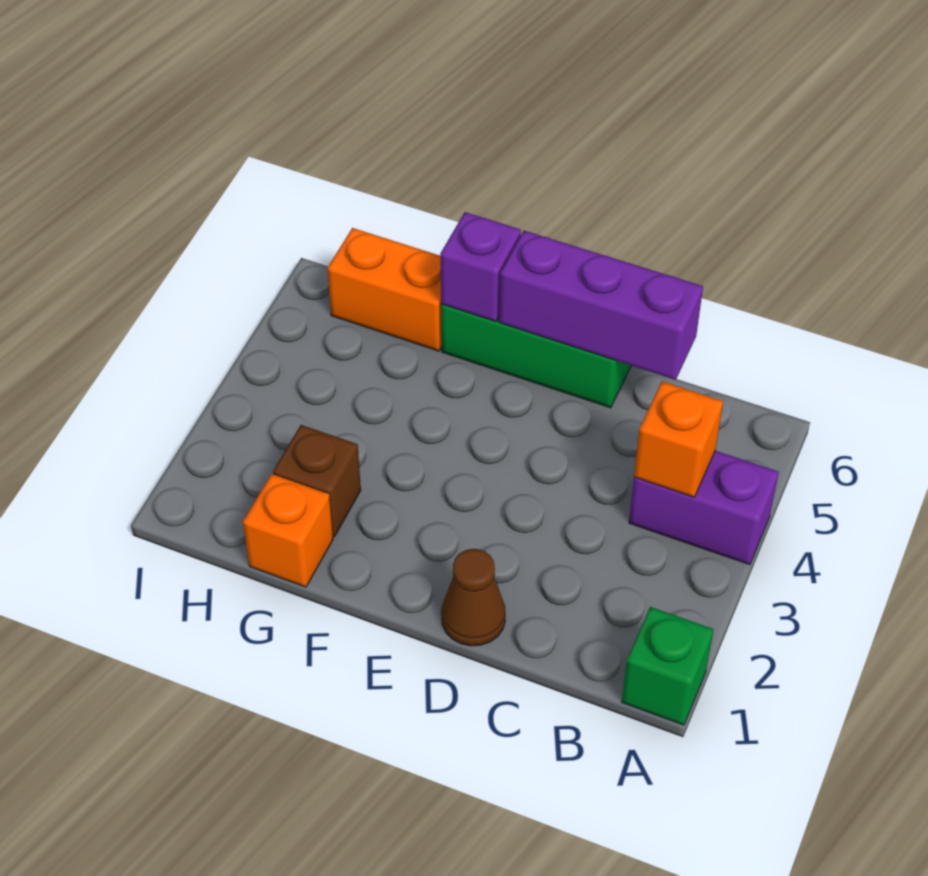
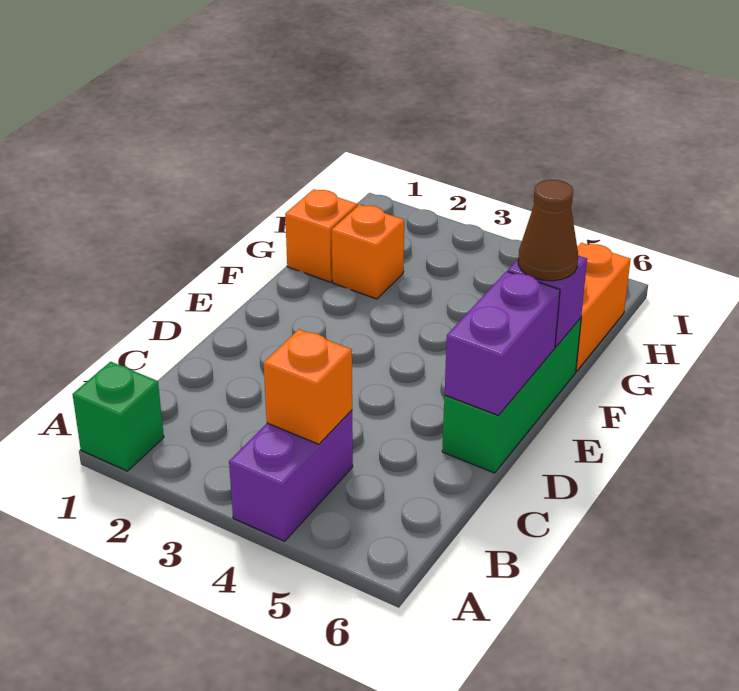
purple brick C6:E6 level 2 -> purple brick D6:E6 level 2
brown cone D1 level 1 -> brown cone F6 level 3
brown brick G2 level 1 -> orange brick G2 level 1

